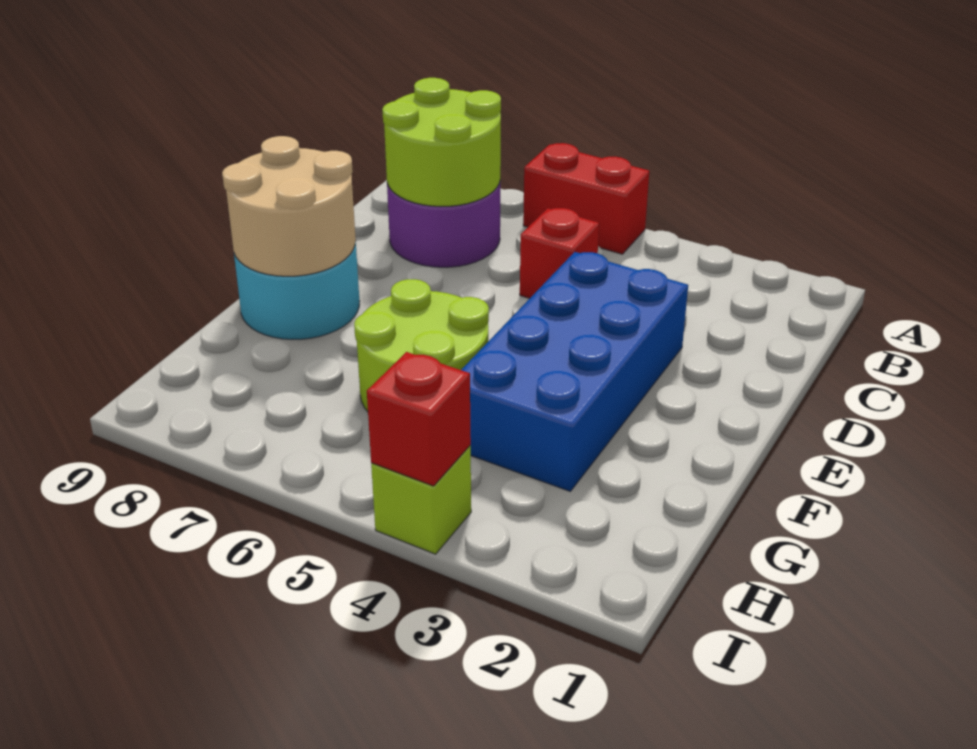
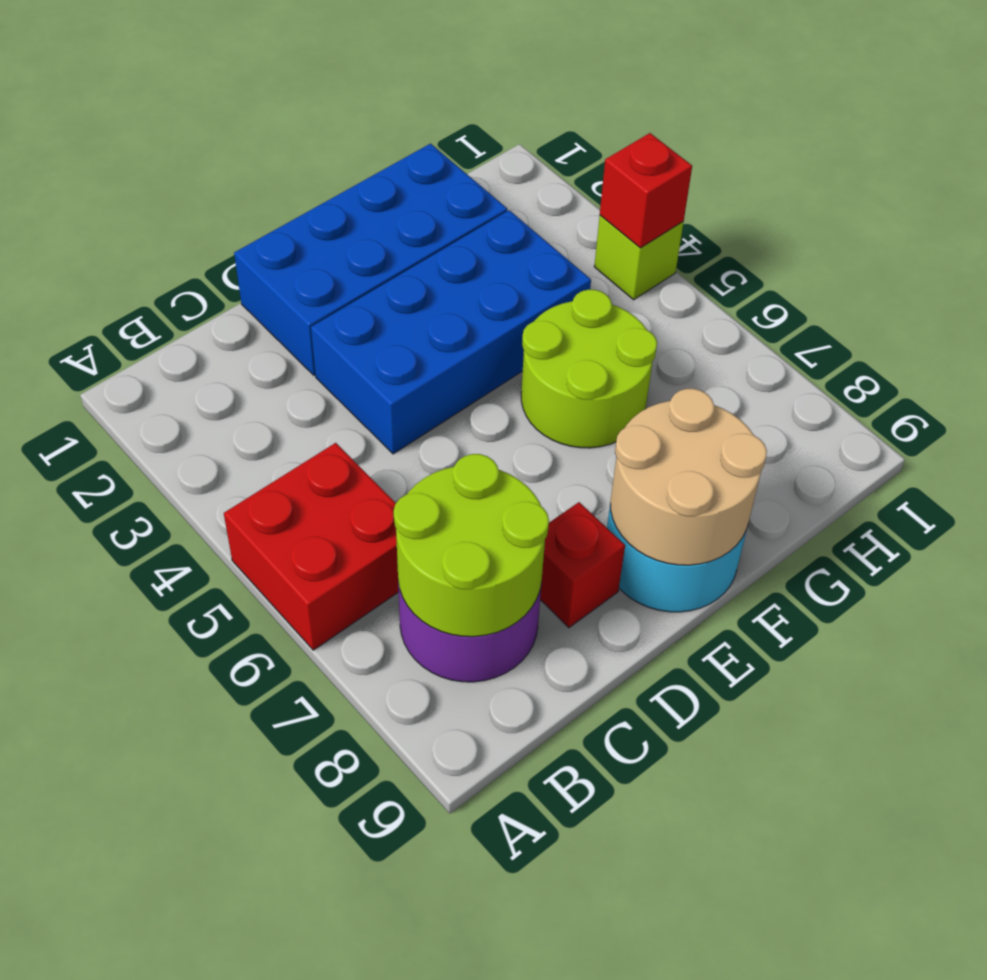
red brick A5:A6 level 1 -> red brick A5:B6 level 1
red brick C5 level 1 -> red brick D8 level 1
none -> blue brick D1:G2 level 1

